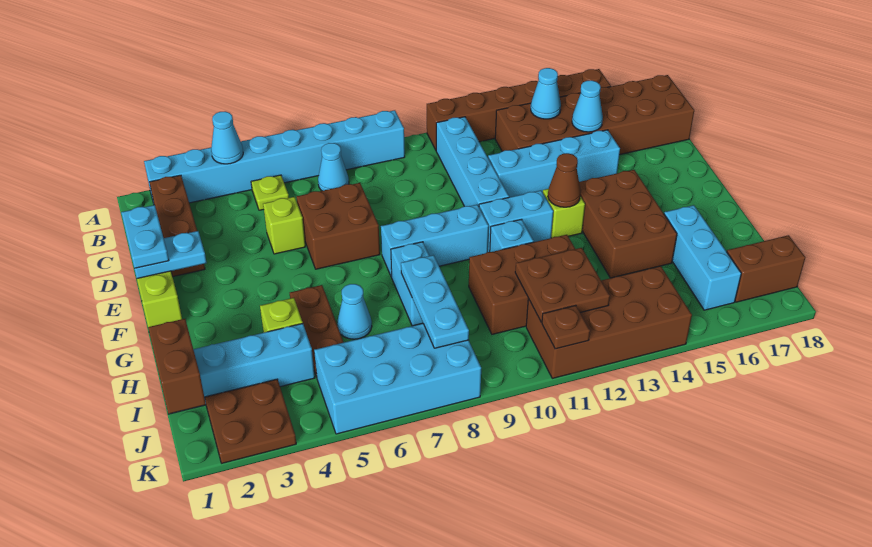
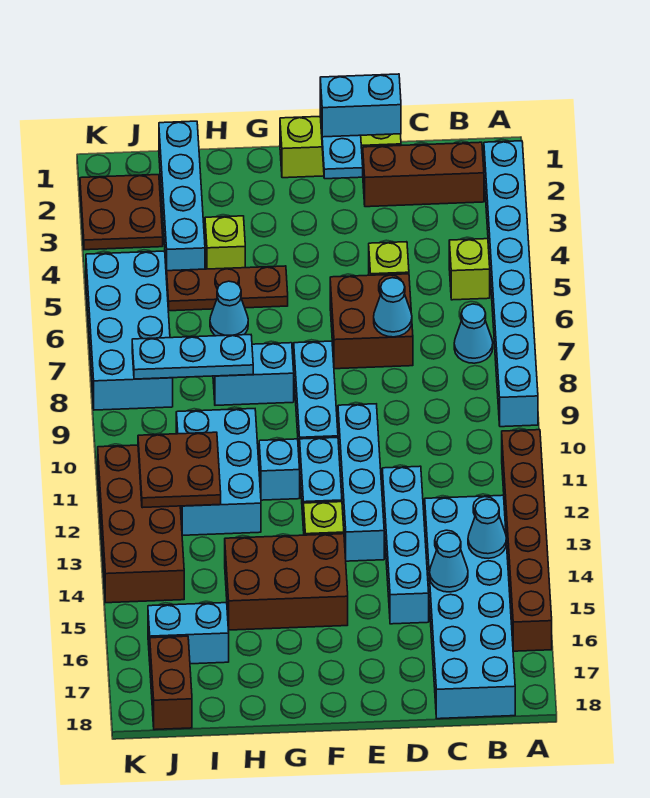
cyan cone A4 level 2 -> cyan cone D7 level 2
lime plate B5 level 1 -> lime brick B5 level 1
cyan brick B11:E11 level 1 -> cyan brick E10:E13 level 1
brown brick B13:C18 level 1 -> cyan brick B13:C18 level 1
cyan plate D1:E1 level 3 -> cyan brick D1:E1 level 3
brown cone F13 level 2 -> none
brown brick H10:I12 level 1 -> cyan brick H10:I12 level 1
cyan brick H16:J16 level 1 -> cyan brick I16:J16 level 1
brown brick I1:J1 level 2 -> none
brown plate K11 level 2 -> none

